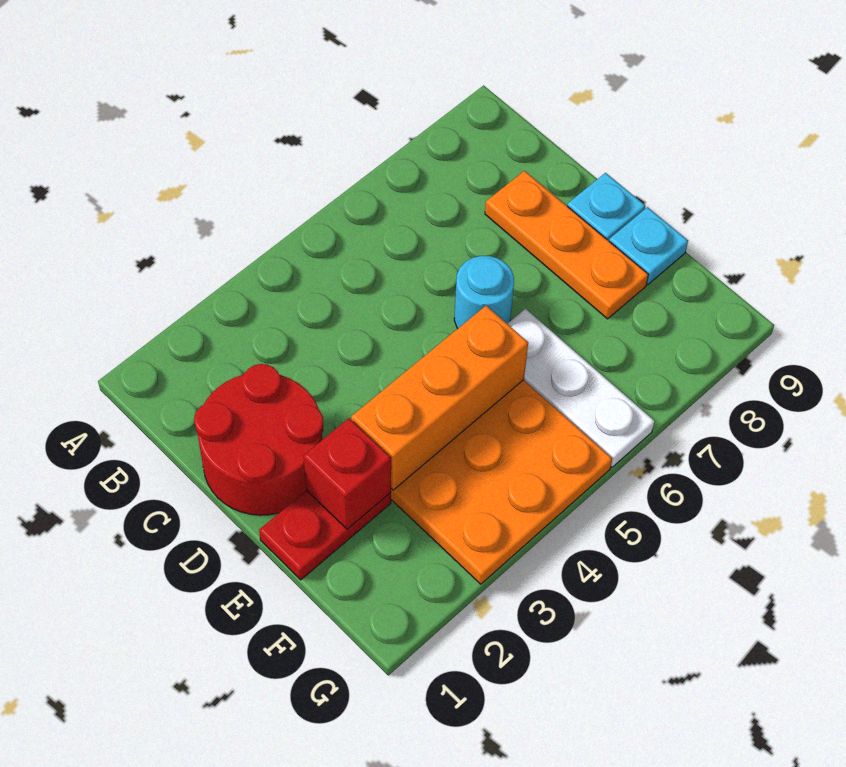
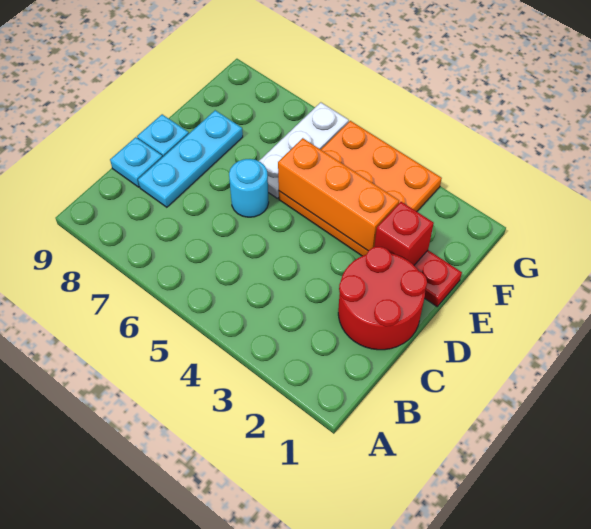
orange plate C8:E8 level 1 -> cyan plate C8:E8 level 1
cyan plate E9 level 1 -> cyan plate C9 level 1

